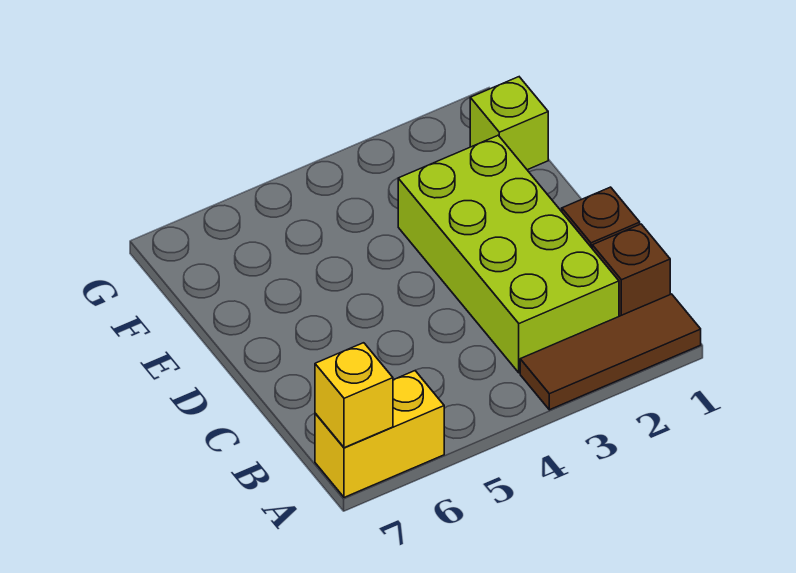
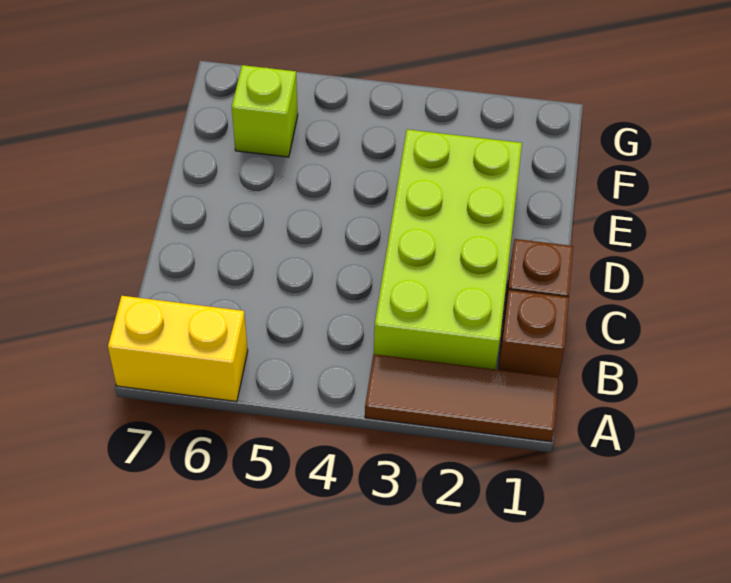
yellow brick A7 level 2 -> none
lime brick F1 level 1 -> lime brick F6 level 1

